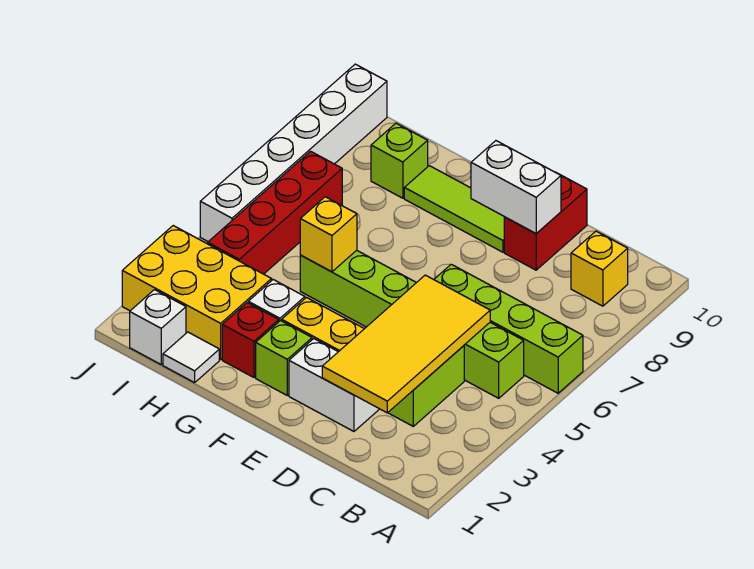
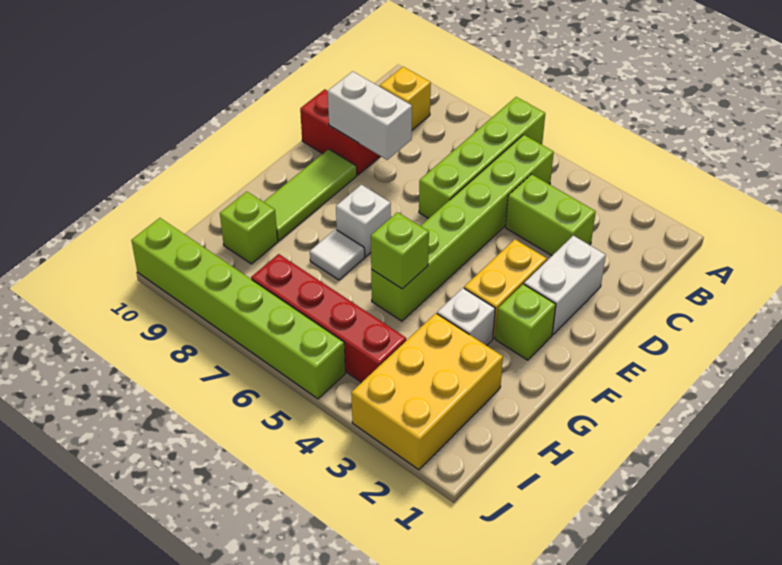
yellow tile C2:D5 level 2 -> none
white brick D9:E9 level 2 -> white brick D8:D9 level 2
red brick G2 level 1 -> none
yellow brick G5 level 2 -> lime brick G5 level 2
white tile H1 level 1 -> white tile G7 level 1
white brick I1 level 1 -> white brick F7 level 1
white brick J5:J10 level 1 -> lime brick J5:J10 level 1

